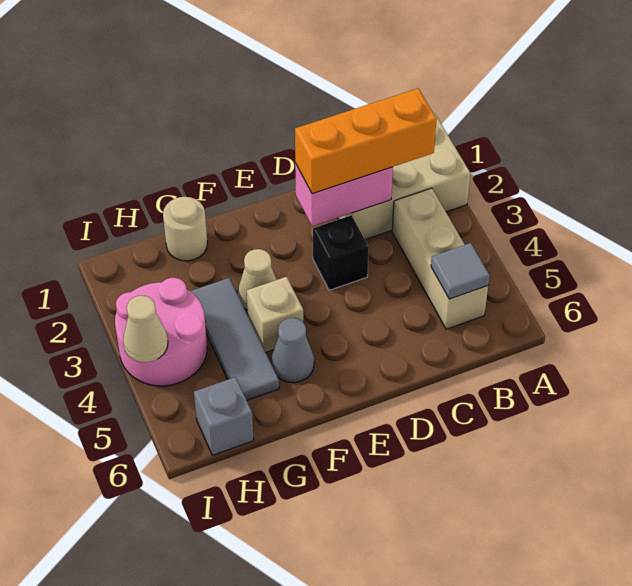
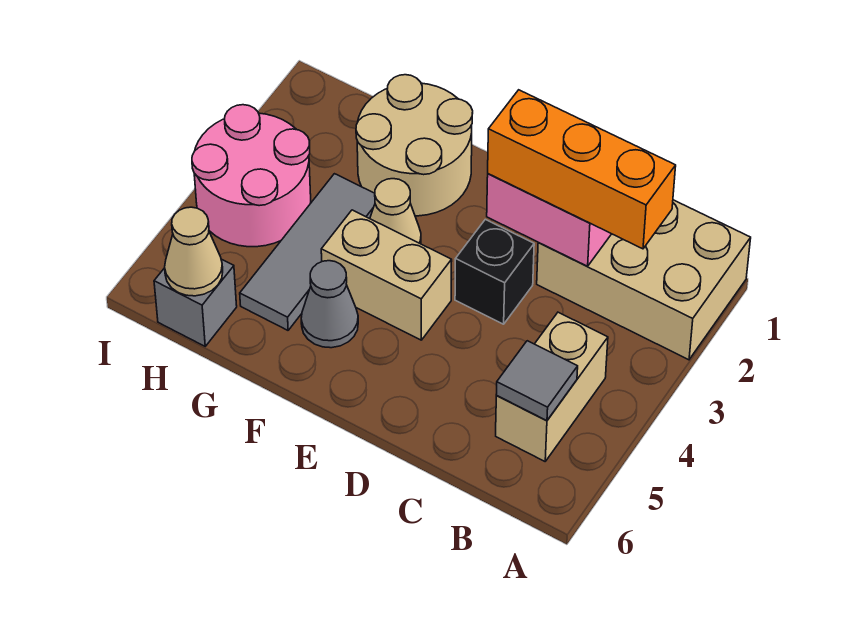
tan brick B3:B5 level 1 -> tan brick B4:B5 level 1
tan brick F4 level 1 -> tan brick E4:F4 level 1
tan round brick G1 level 1 -> tan round brick F1:G2 level 1
tan cone I4 level 2 -> tan cone H6 level 2

